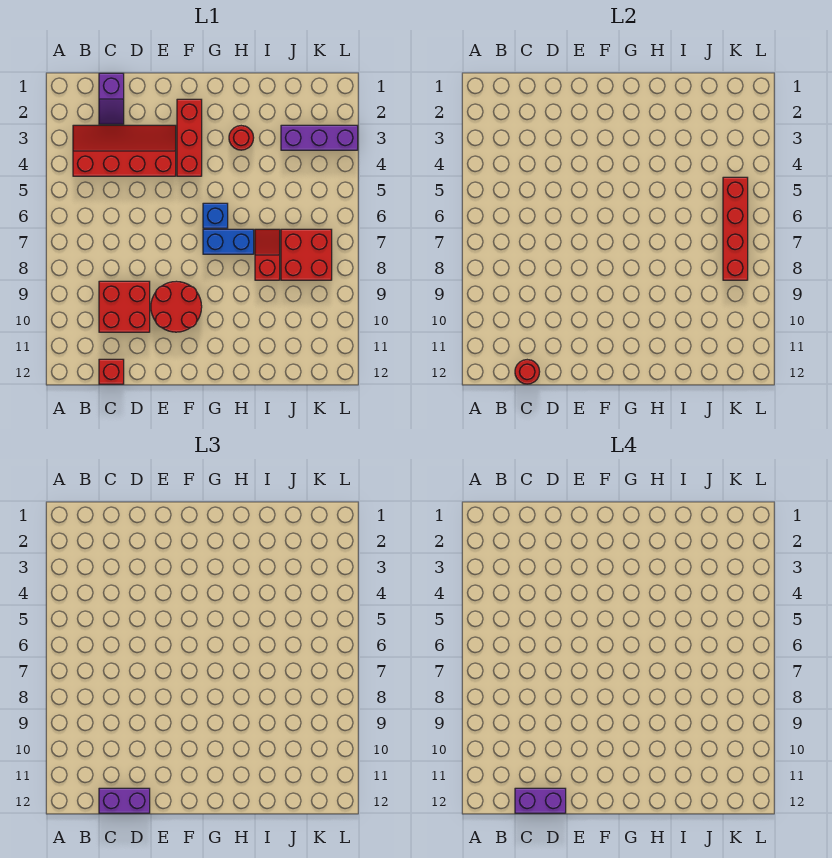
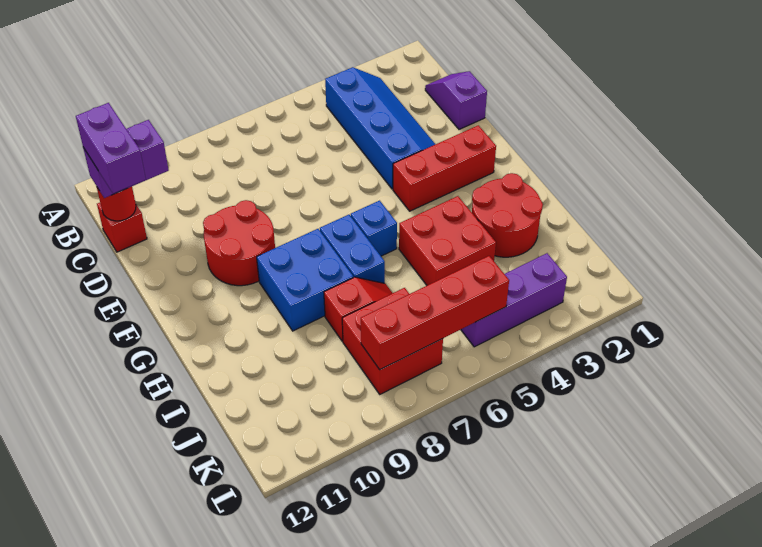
red slope B3:E4 level 1 top 4 -> blue slope B3:E4 level 1 top 4
purple slope C1:C2 level 1 top 1 -> purple slope C1:D1 level 1 top D
red brick C9:D10 level 1 -> red brick H4:I5 level 1
purple brick C12:D12 level 3 -> purple brick C11:C12 level 3
none -> blue brick G8:H9 level 1
red round brick H3 level 1 -> red round brick H2:I3 level 1
purple brick J3:L3 level 1 -> purple brick K3:K5 level 1

